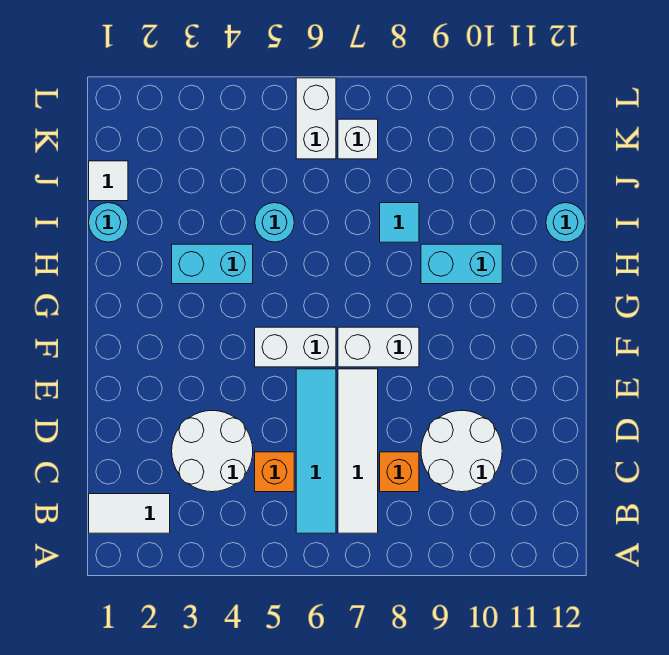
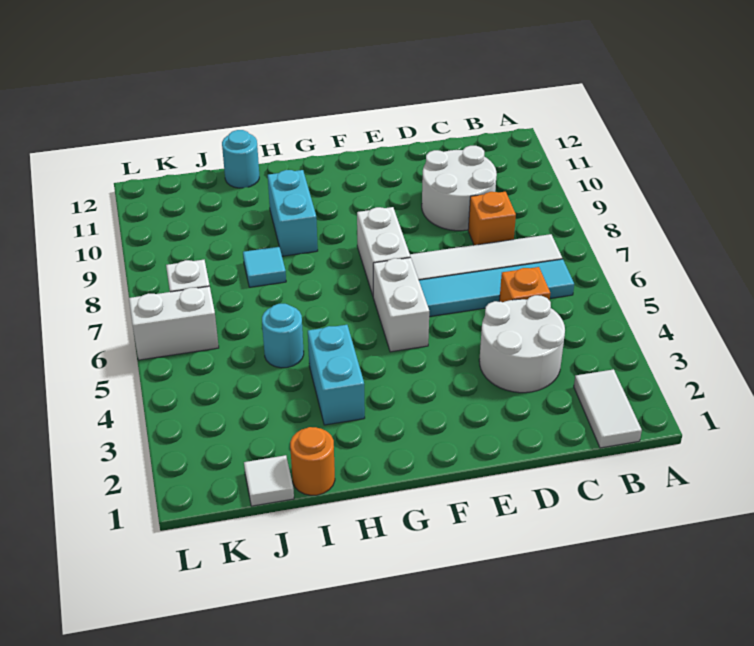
cyan round brick I1 level 1 -> orange round brick I1 level 1

